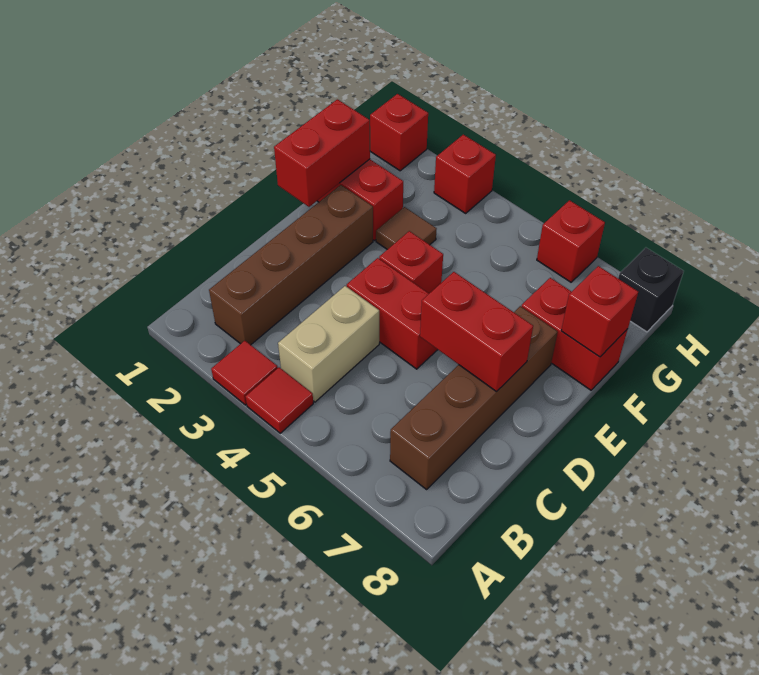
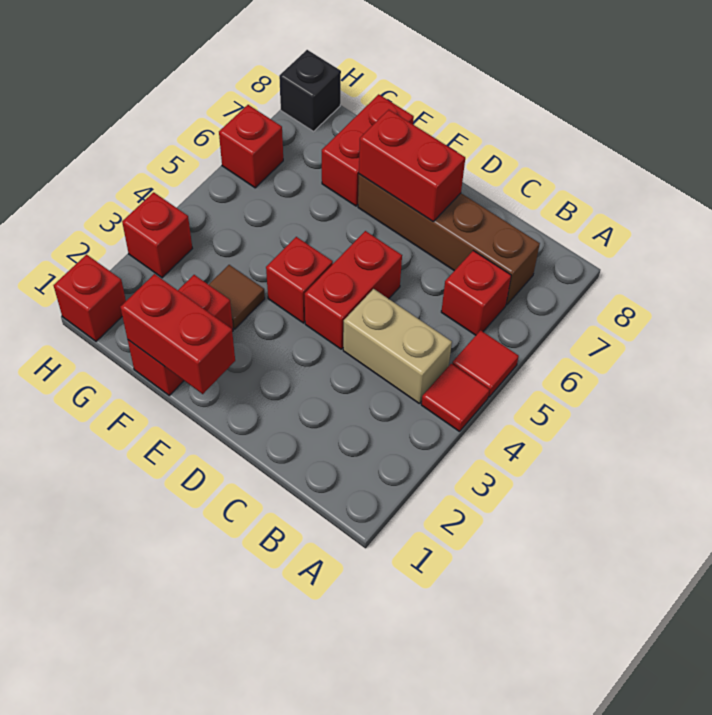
red tile A3 level 1 -> red tile A5 level 1
brown brick B2:E2 level 1 -> none
red brick D6:D7 level 2 -> red brick D7:E7 level 2
red brick F8 level 2 -> red brick B6 level 1

